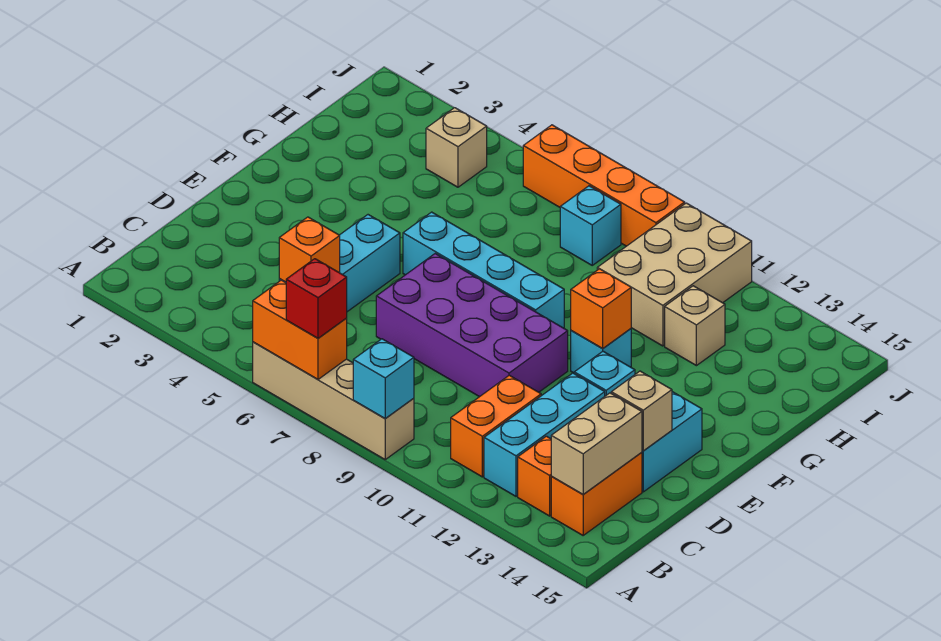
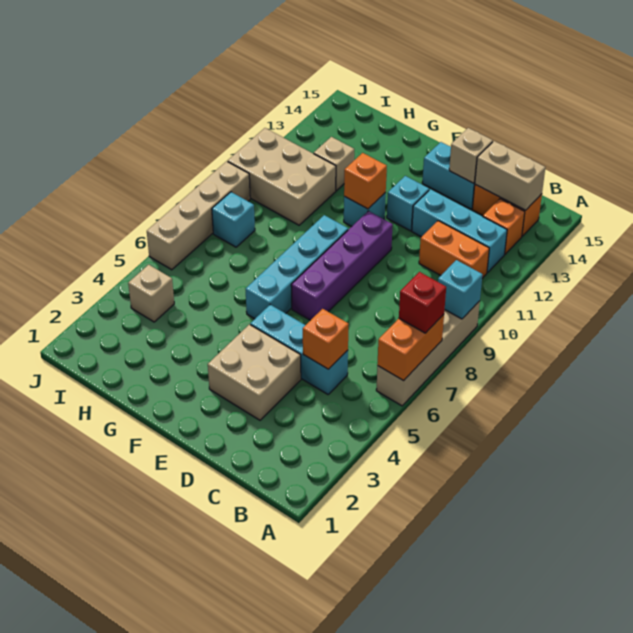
none -> tan brick D3:E4 level 1
purple brick D7:E10 level 1 -> purple brick E7:E10 level 1
orange brick J6:J9 level 1 -> tan brick J6:J9 level 1

